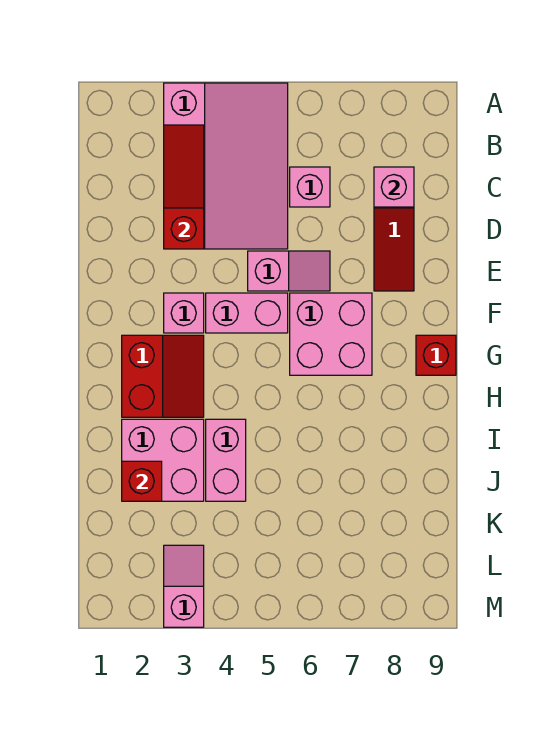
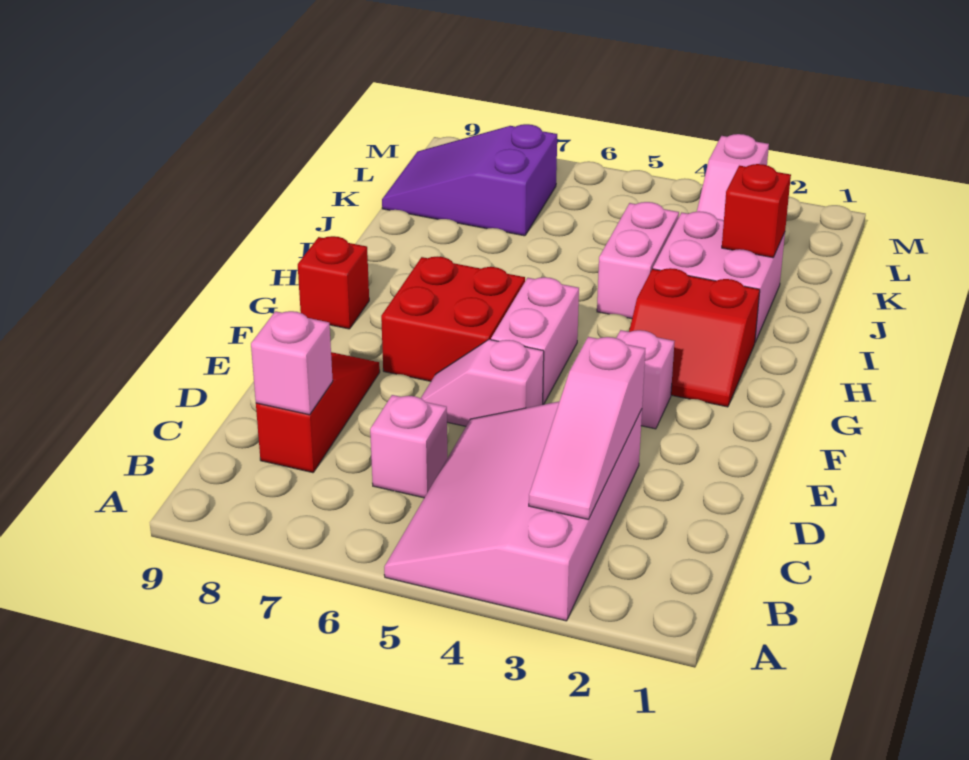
red slope B3:D3 level 2 top D -> pink slope B3:D3 level 2 top D
pink brick F4:F5 level 1 -> pink brick F5:G5 level 1
pink brick F6:G7 level 1 -> red brick F6:G7 level 1
red slope G2:H3 level 1 top 2 -> red slope G2:H3 level 1 top H
none -> purple slope K7:L9 level 1 top 7

